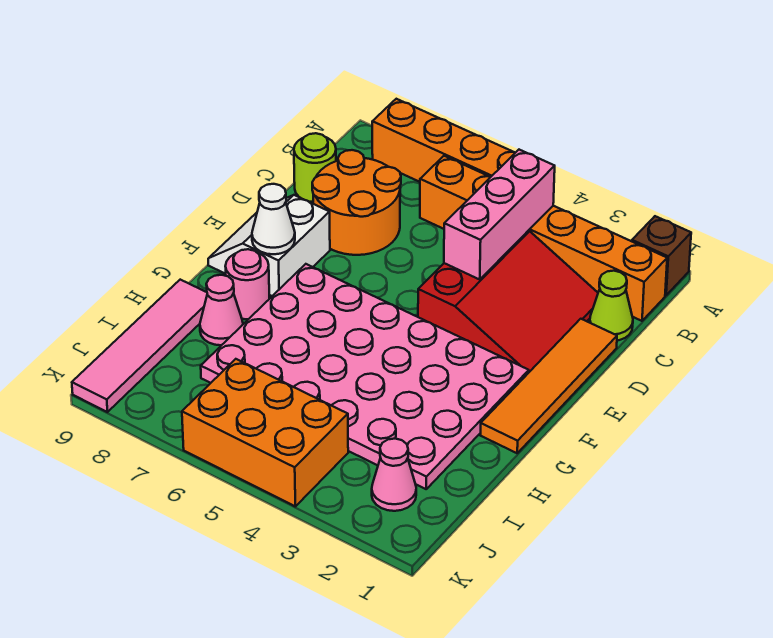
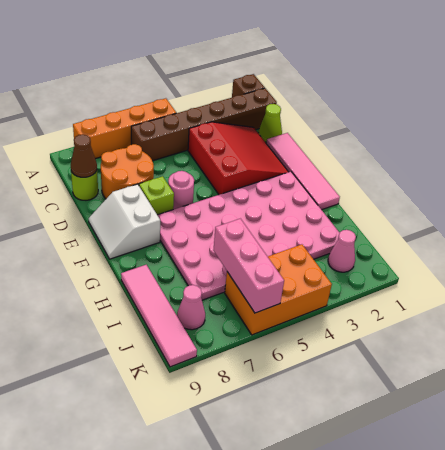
orange brick B1:B6 level 1 -> brown brick B1:B6 level 1
pink brick B4:D4 level 2 -> pink brick I6:K6 level 2
none -> brown cone C9 level 2
orange tile D1:G1 level 1 -> pink tile D1:G1 level 1
none -> lime brick E7 level 1
white cone F8 level 2 -> none
pink round brick G8 level 1 -> pink round brick E6 level 1
pink cone H8 level 1 -> pink cone J8 level 1

